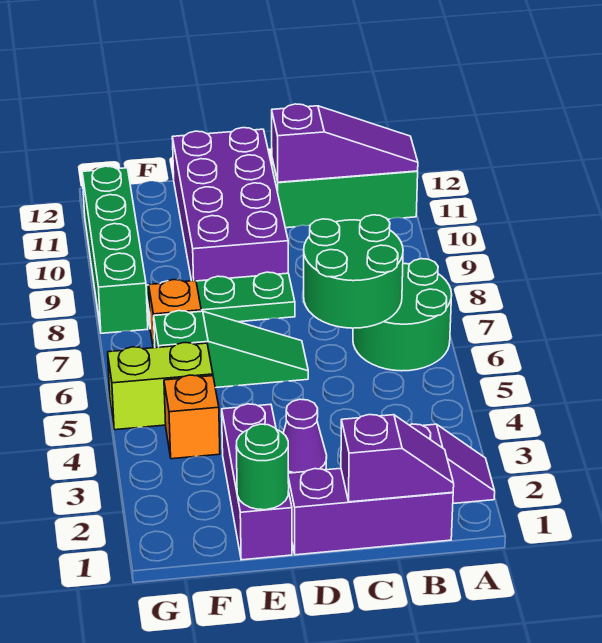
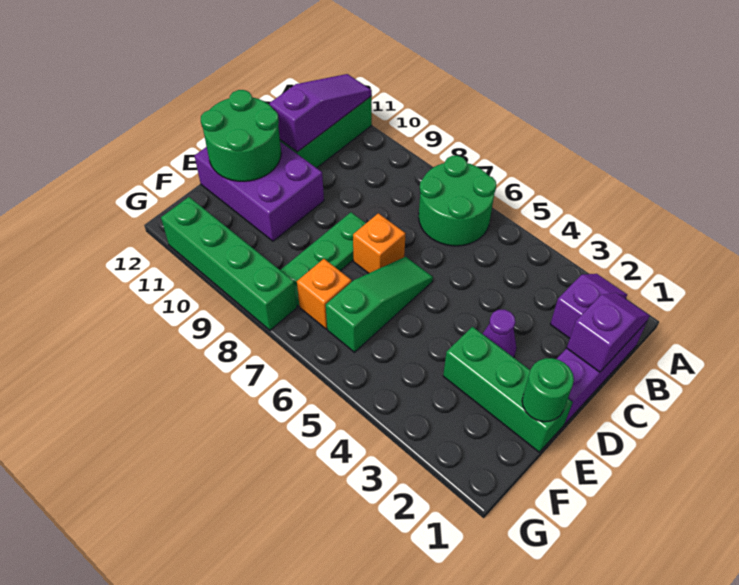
green round brick B6:C7 level 2 -> green round brick D11:E12 level 2
purple brick D9:E12 level 1 -> purple brick D10:E12 level 1
purple brick E1:E3 level 1 -> green brick E1:E3 level 1
orange brick F4 level 1 -> orange brick D7 level 1
lime brick F5:G5 level 1 -> none

